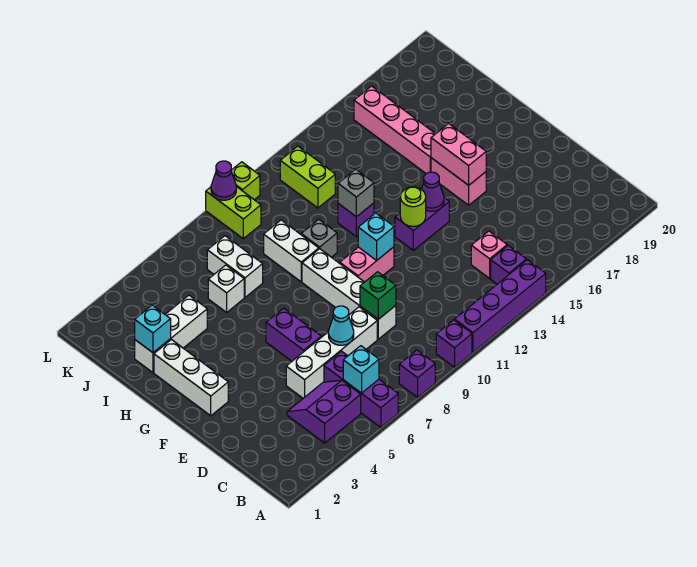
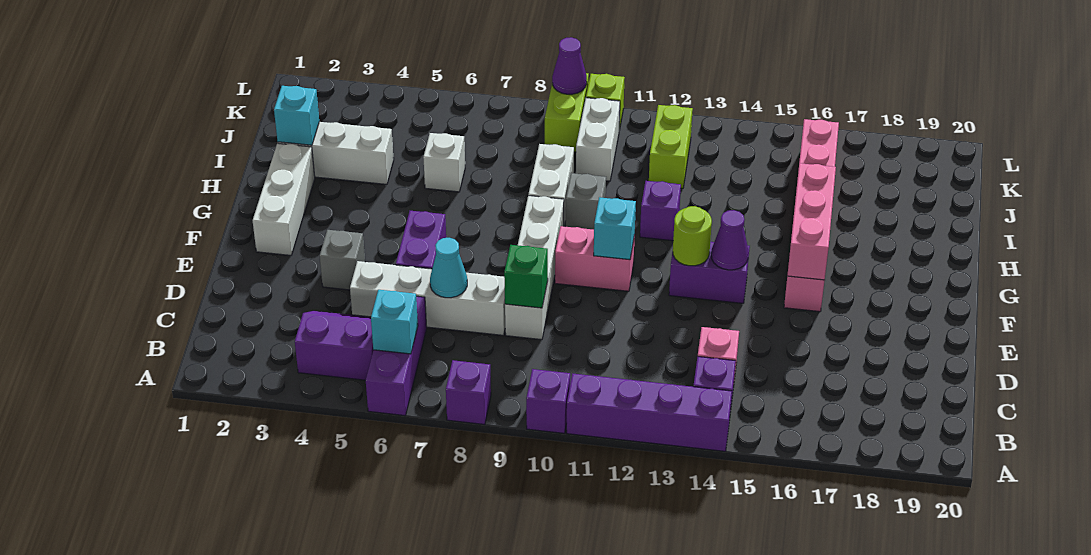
pink brick F16:G16 level 2 -> pink brick F16:H16 level 2
grey brick H12 level 2 -> grey brick E4 level 1
white brick I7:J7 level 1 -> white brick J10:K10 level 1

